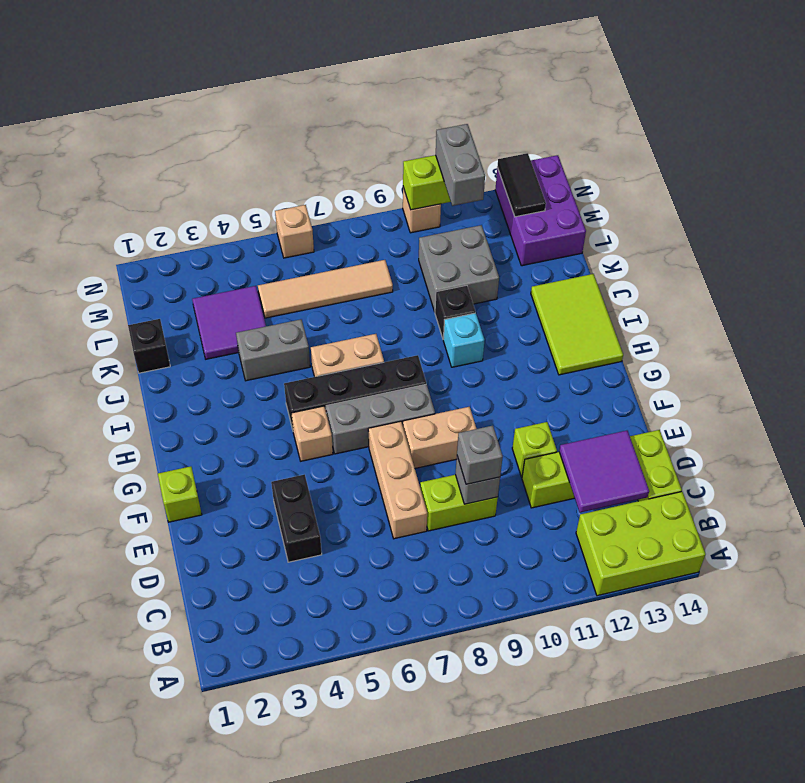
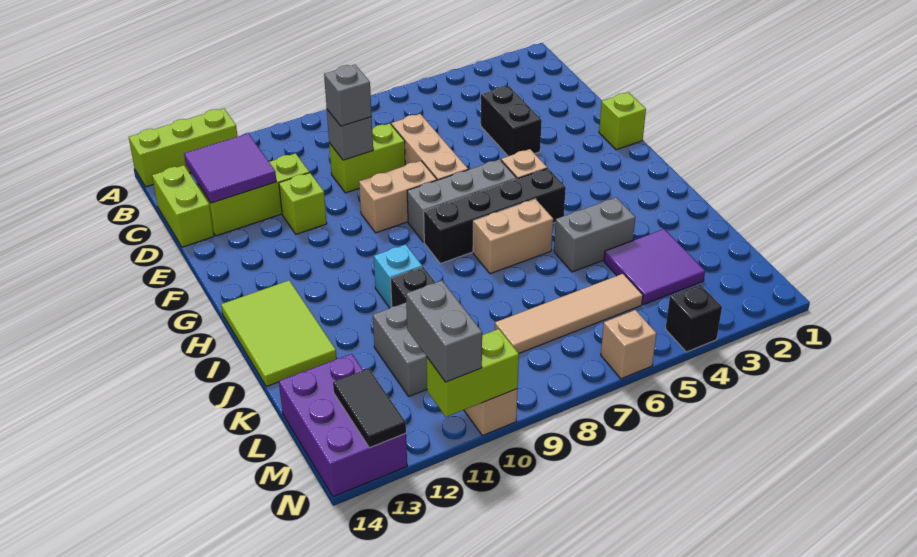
lime brick A12:B14 level 1 -> lime brick A12:A14 level 1
black brick K1 level 1 -> black brick N4 level 1

